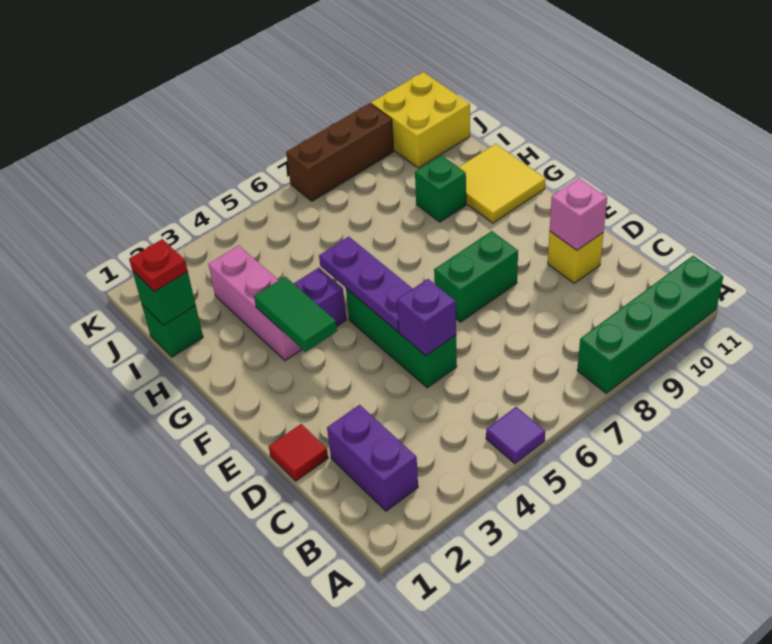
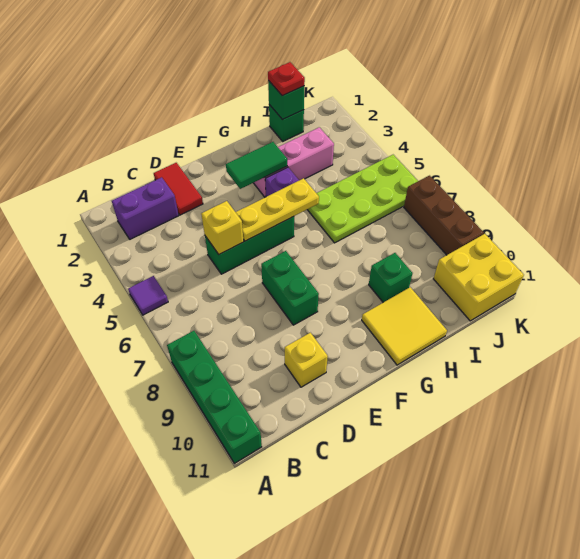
red tile D1 level 1 -> red tile D1:D2 level 1
purple brick D5 level 2 -> yellow brick D5 level 2
pink brick D10 level 2 -> none
purple plate E5:G5 level 2 -> yellow plate E5:G5 level 2
none -> lime plate H5:K6 level 1

